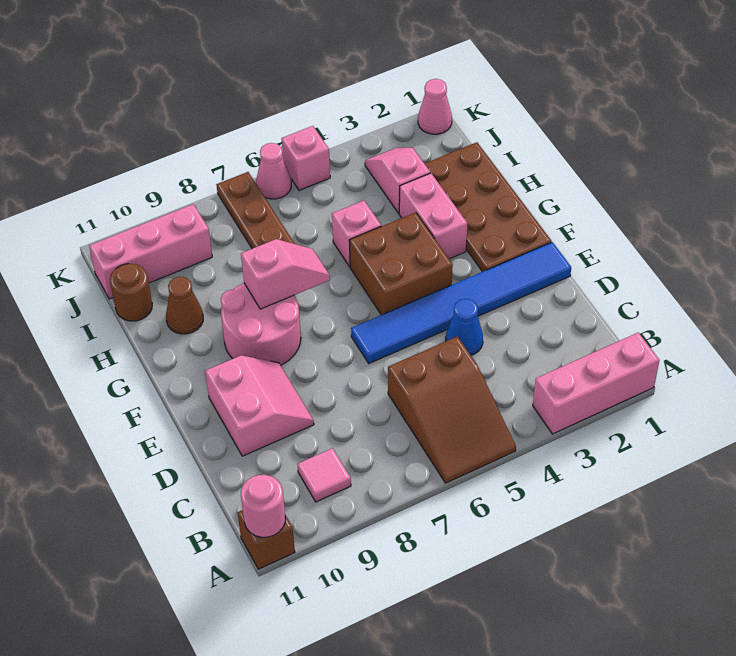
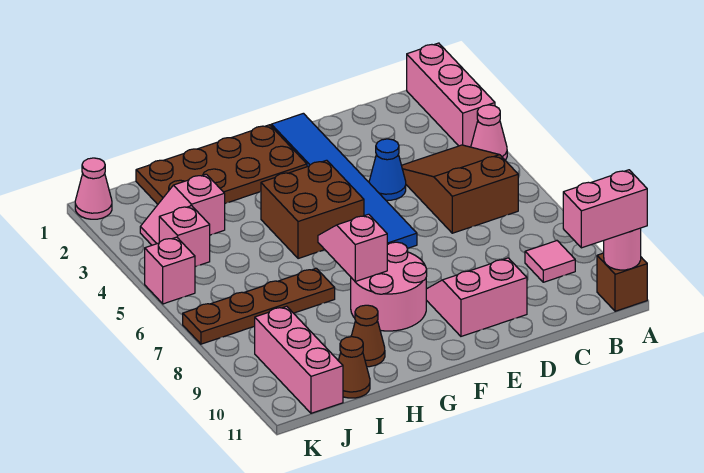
brown slope A5:C6 level 1 top C -> brown slope B4:C6 level 1 top 6
pink brick G3:H3 level 1 -> pink brick A11:B11 level 3
pink brick H5 level 1 -> pink brick J4 level 1
brown round brick I11 level 1 -> brown cone I11 level 1
pink cone K6 level 1 -> pink cone A4 level 1

